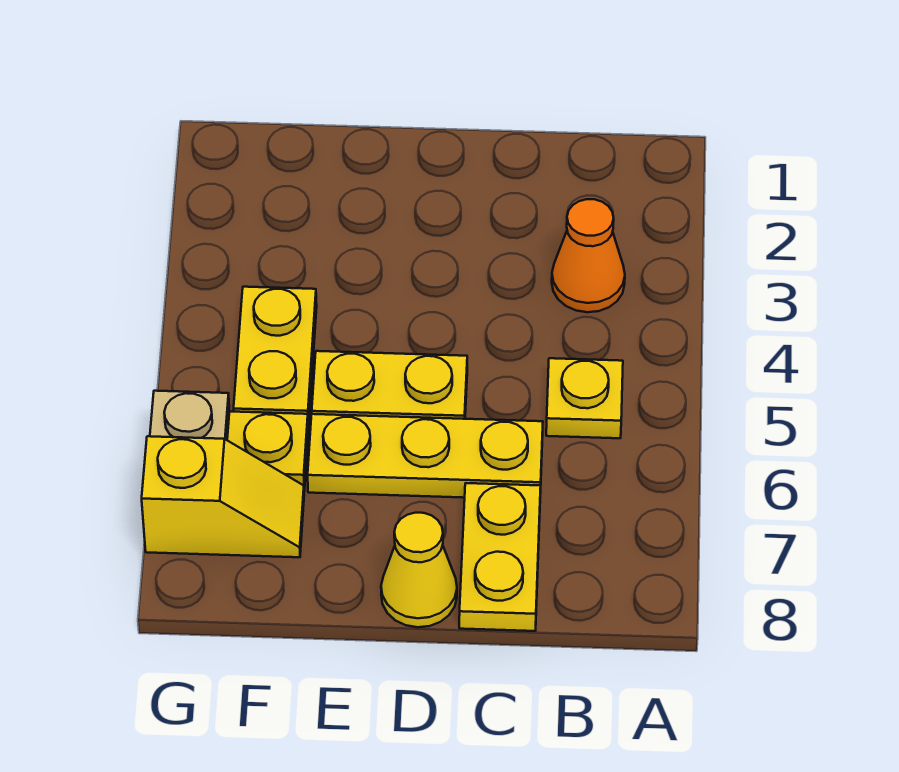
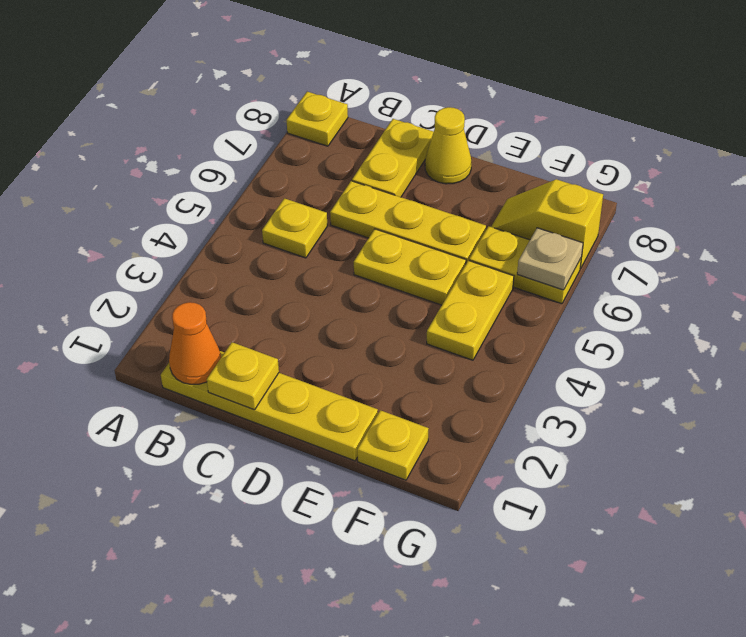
none -> yellow plate A8 level 1
none -> yellow plate B1:E1 level 1
orange cone B3 level 1 -> orange cone B1 level 2
none -> yellow plate C1 level 2
none -> yellow plate F1 level 1

